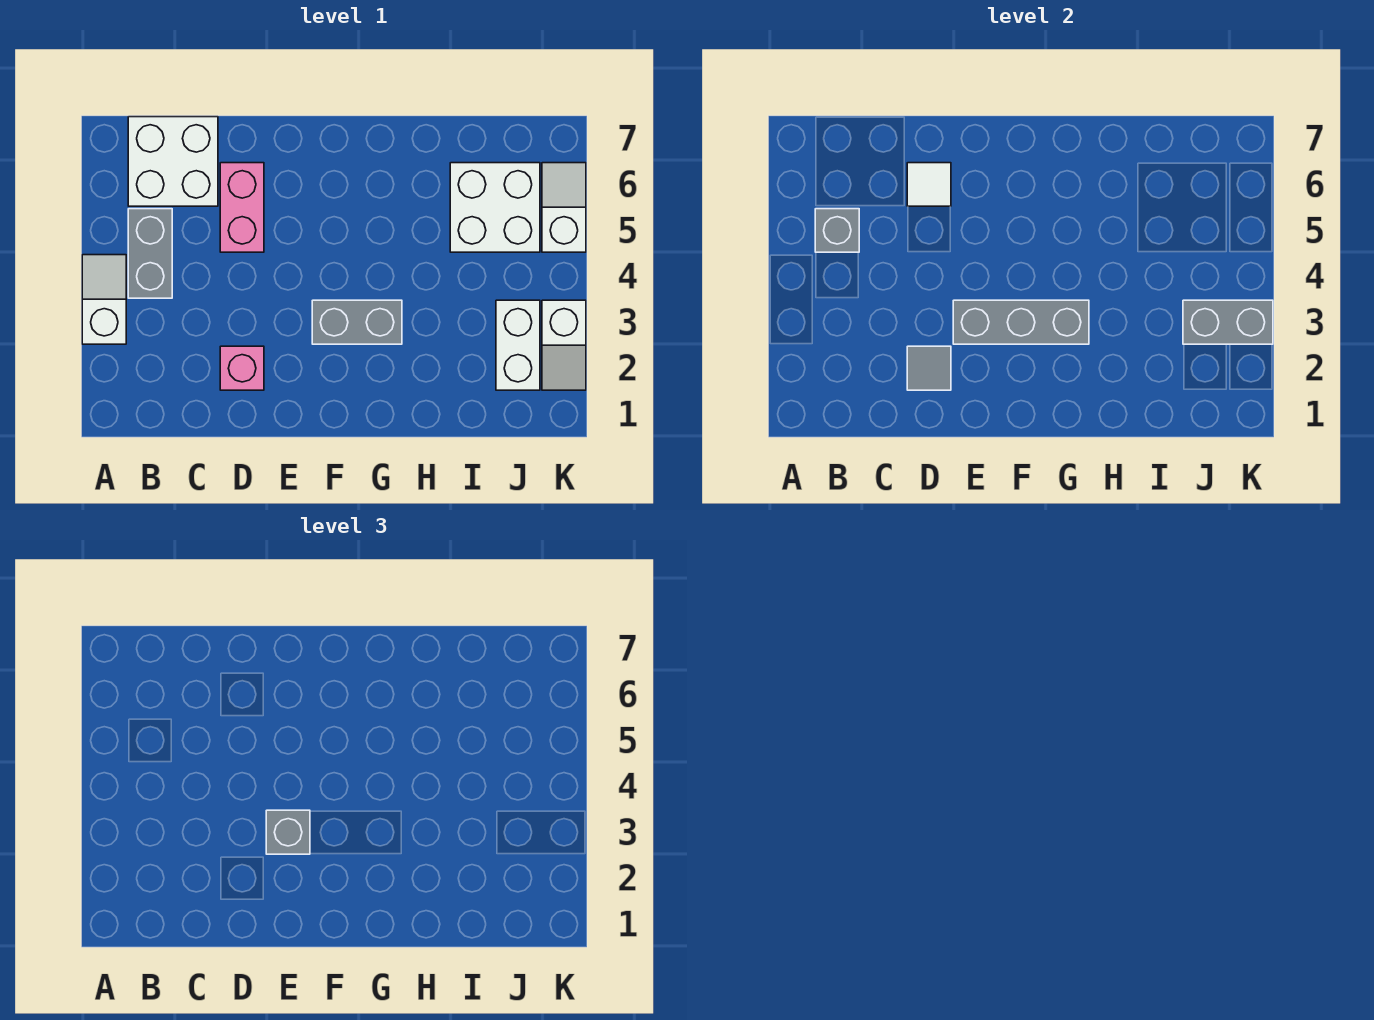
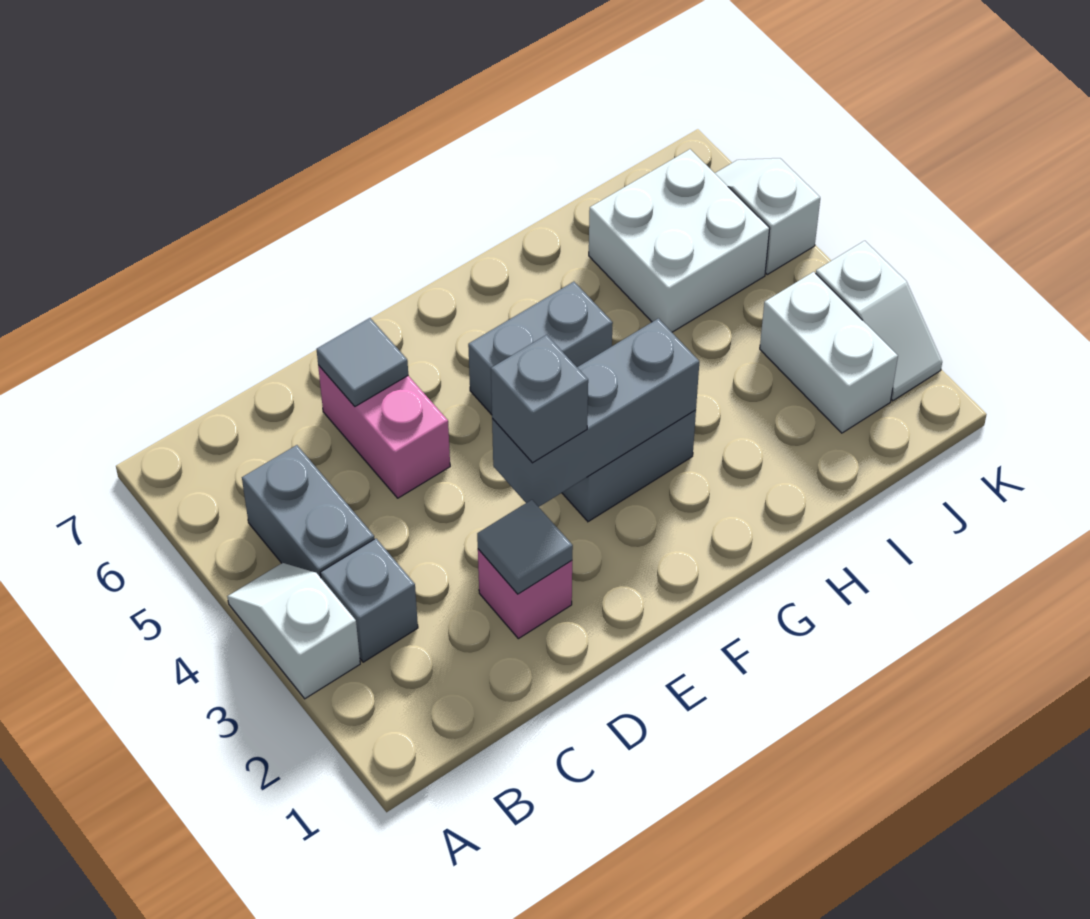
grey brick B5 level 2 -> grey brick B3 level 1
white brick B6:C7 level 1 -> none
white tile D6 level 2 -> grey tile D6 level 2
grey brick J3:K3 level 2 -> grey brick F5:G5 level 1

